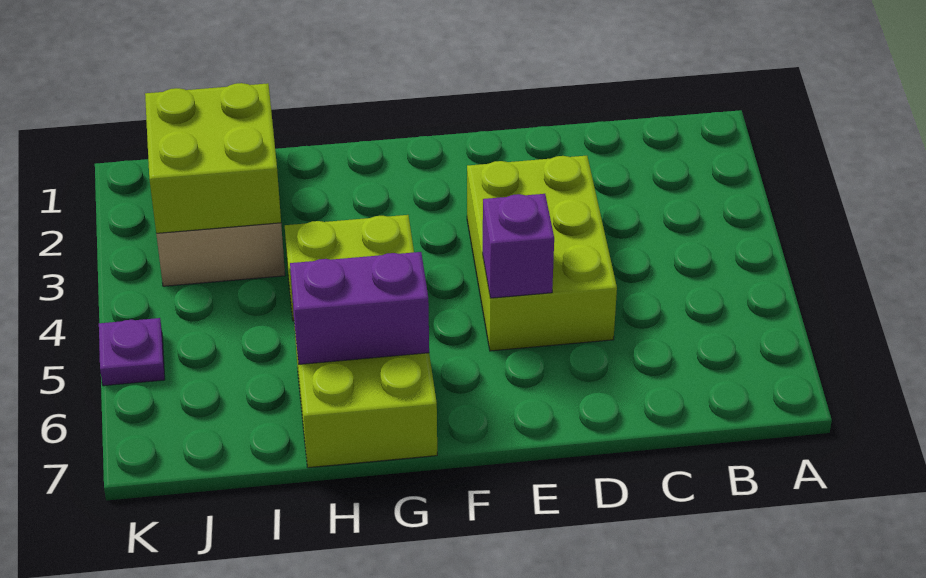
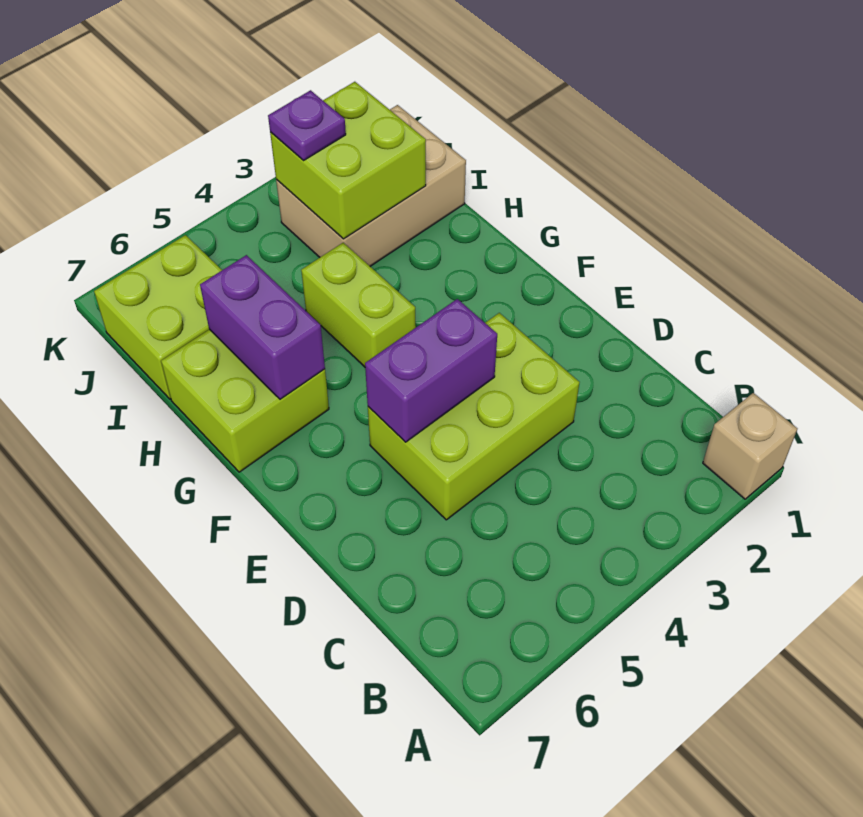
none -> tan brick A1 level 1
purple brick E5 level 2 -> purple brick E4:E5 level 2
none -> lime brick I6:J7 level 1
purple plate K5 level 1 -> purple plate J3 level 3

